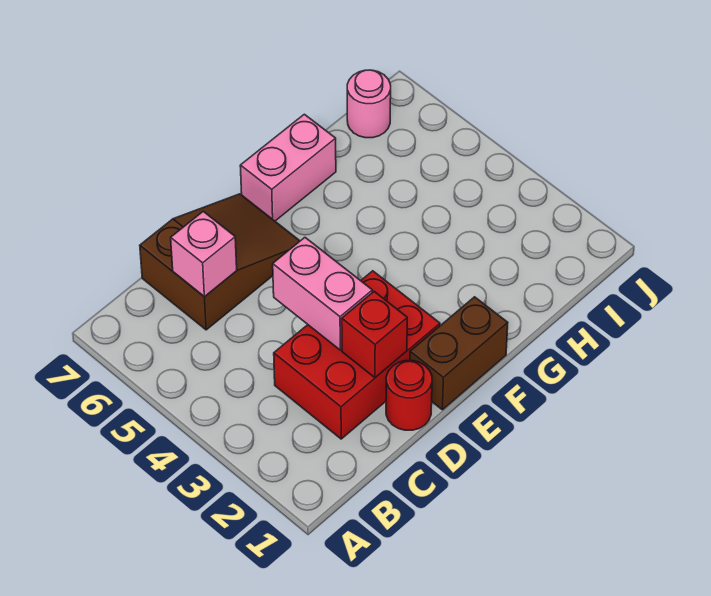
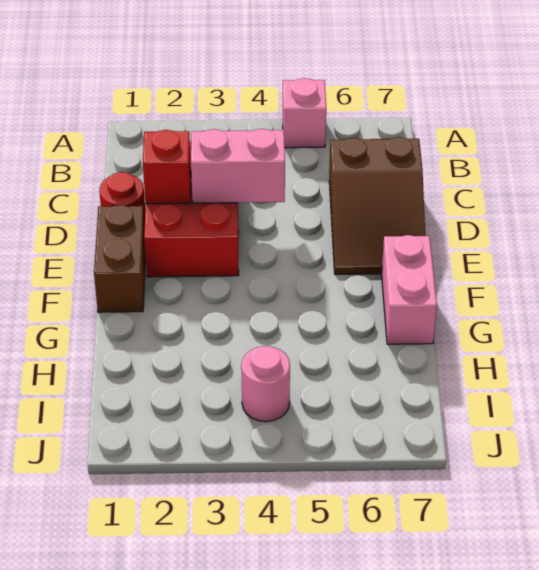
pink brick C6 level 2 -> pink brick A5 level 1
pink round brick I7 level 1 -> pink round brick I4 level 1

